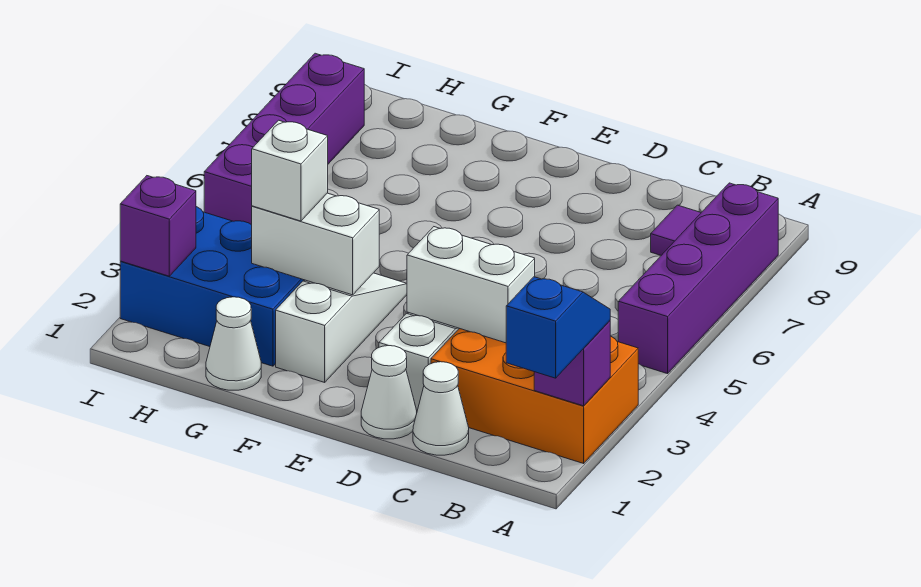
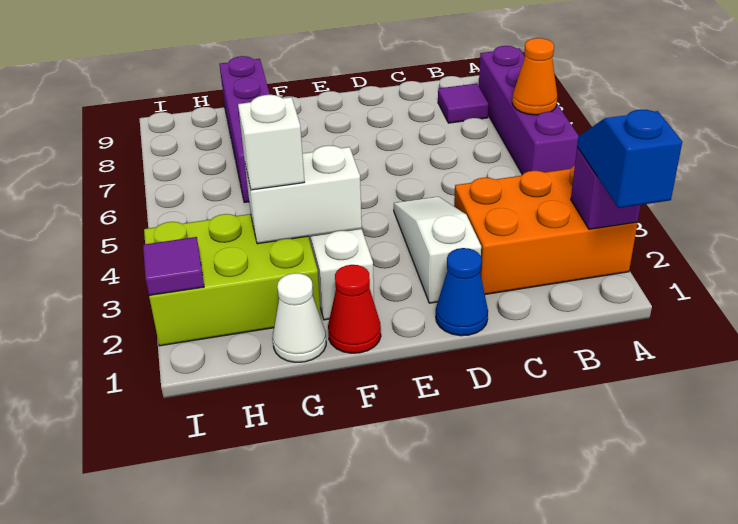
none -> orange cone A6 level 2
white cone C1 level 1 -> none
white brick C3:D3 level 2 -> none
white cone D1 level 1 -> blue cone D1 level 1
none -> red cone F1 level 1
blue brick G2:I3 level 1 -> lime brick G2:I3 level 1
purple brick I2 level 2 -> purple tile I2 level 2
purple brick I5:I8 level 1 -> purple brick G6:G9 level 1

